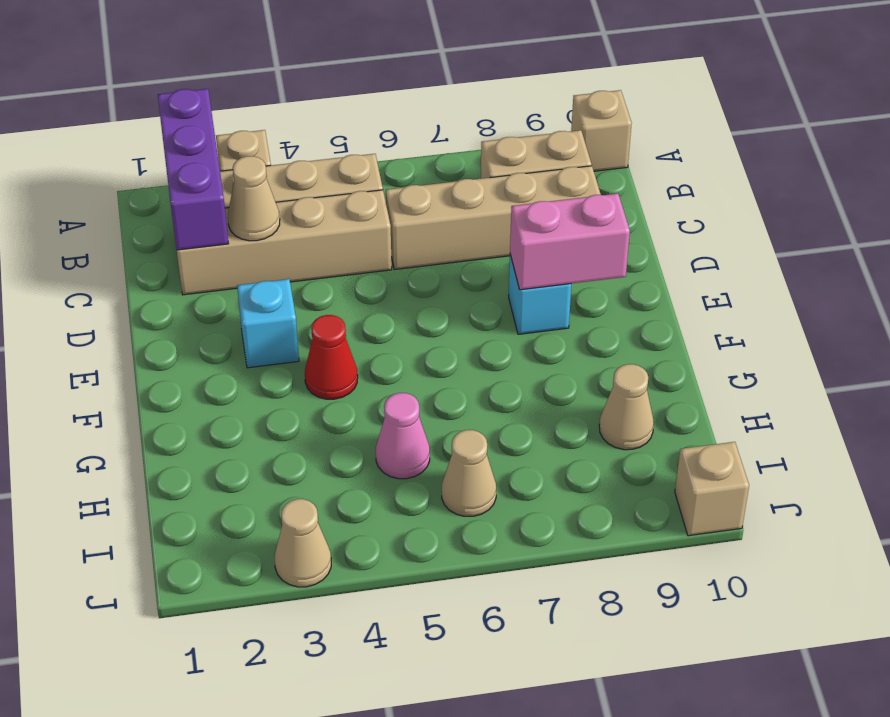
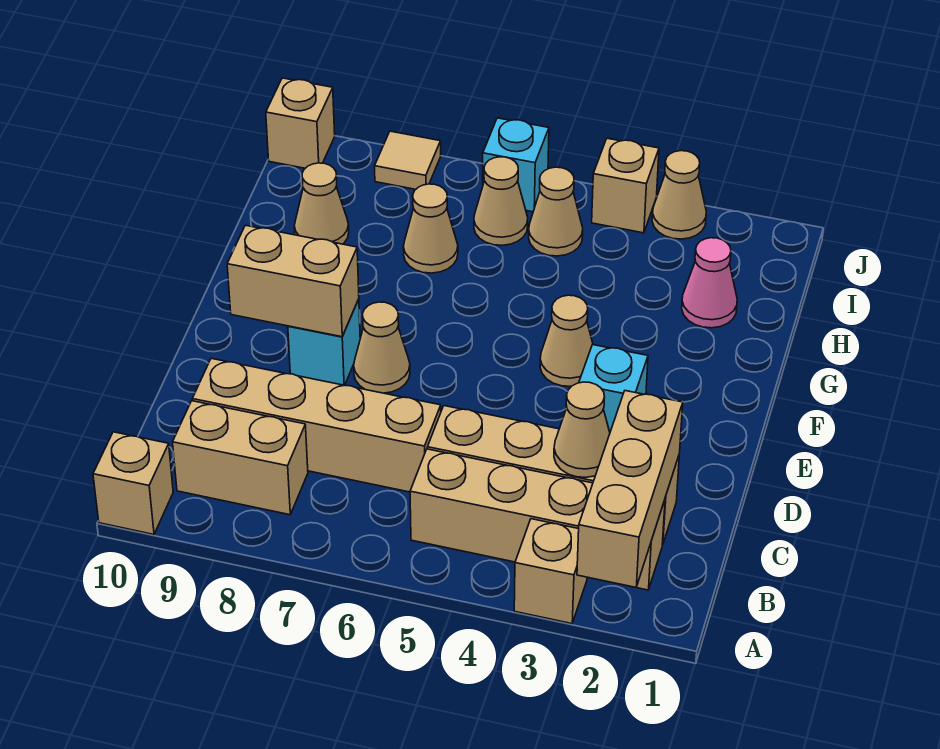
purple brick A2:C2 level 2 -> tan brick A2:C2 level 2
none -> tan cone E7 level 1
pink brick E8:E9 level 2 -> tan brick E8:E9 level 2
red cone F4 level 1 -> tan cone F4 level 1
pink cone H5 level 1 -> pink cone H2 level 1
none -> tan cone H7 level 1
none -> tan cone I5 level 1
none -> tan brick J4 level 1
none -> cyan brick J6 level 1
none -> tan tile J8 level 1

